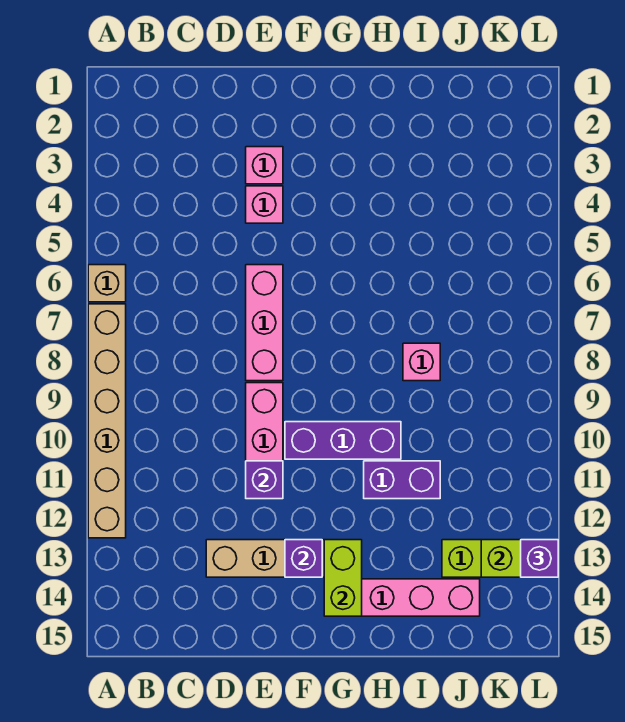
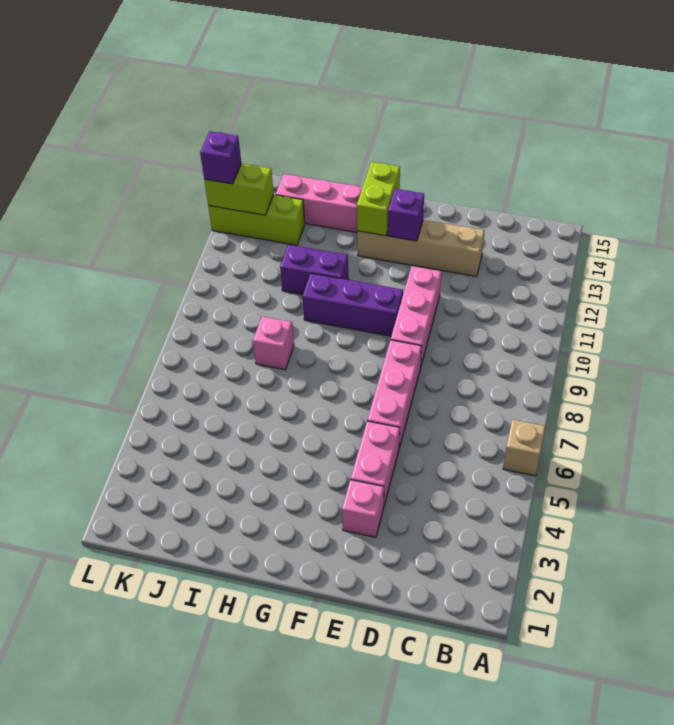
tan brick A7:A12 level 1 -> none
pink brick E4 level 1 -> pink brick E4:E5 level 1
purple brick E11 level 2 -> none

